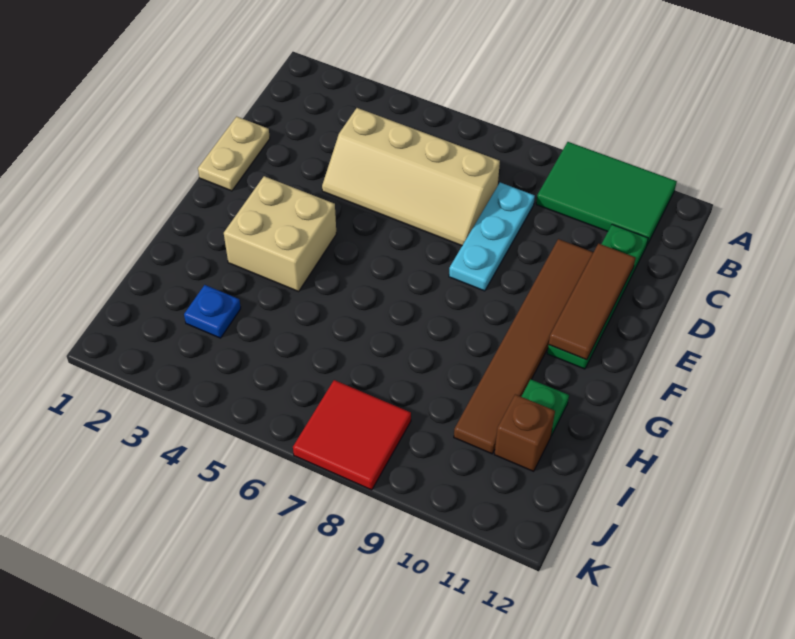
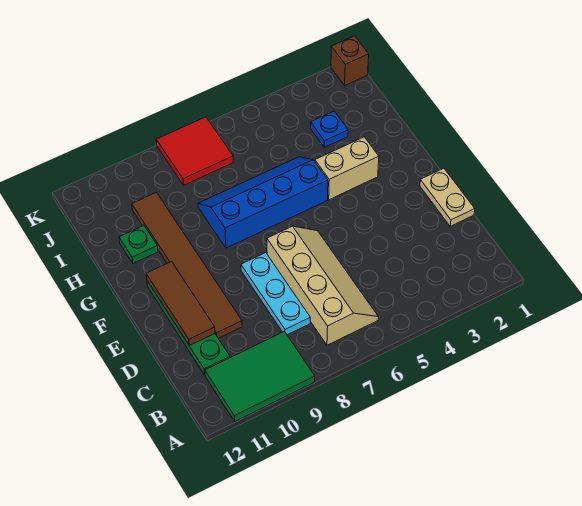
tan slope C4:D7 level 1 top C -> tan slope B6:E7 level 1 top 7
tan brick F3:G4 level 1 -> tan brick G3:G4 level 1
none -> blue slope G5:H8 level 1 top G
brown brick I11 level 1 -> brown brick K1 level 1

